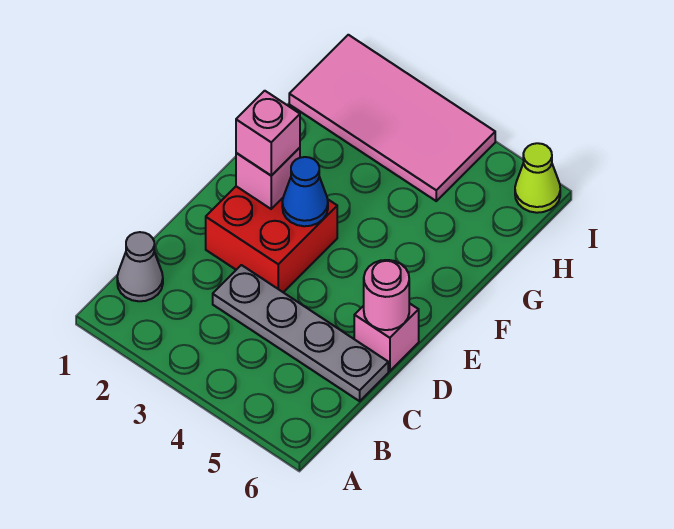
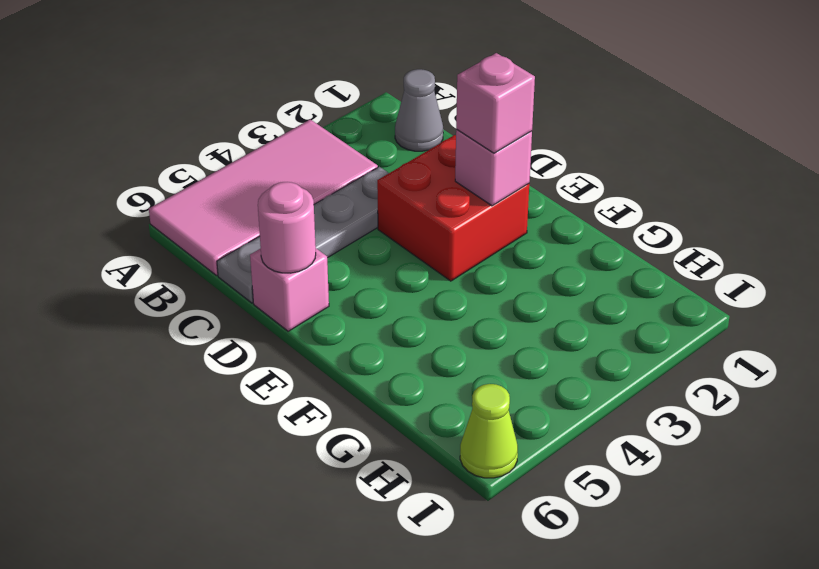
blue cone E3 level 2 -> none
pink tile H1:I4 level 1 -> pink tile A3:B6 level 1

